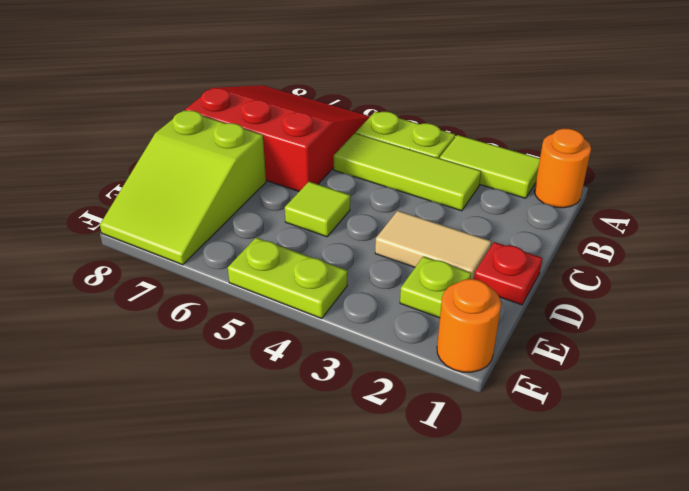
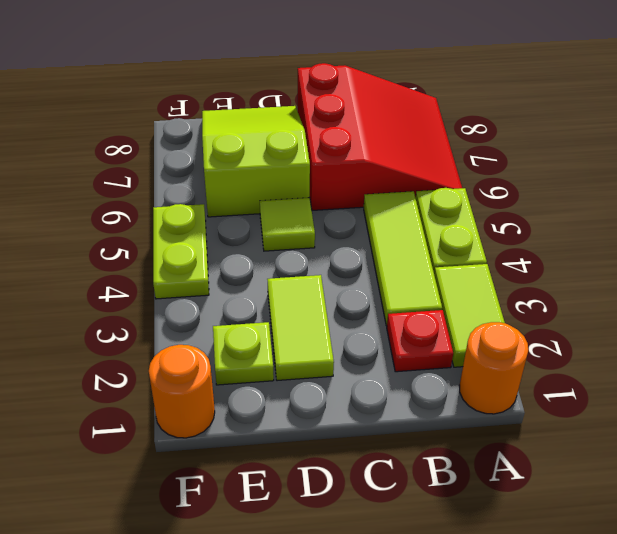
red plate D1 level 1 -> red plate B2 level 1
tan tile D2:D3 level 1 -> lime tile D2:D3 level 1
lime slope D7:F8 level 1 top D -> lime slope D6:E8 level 1 top 6

